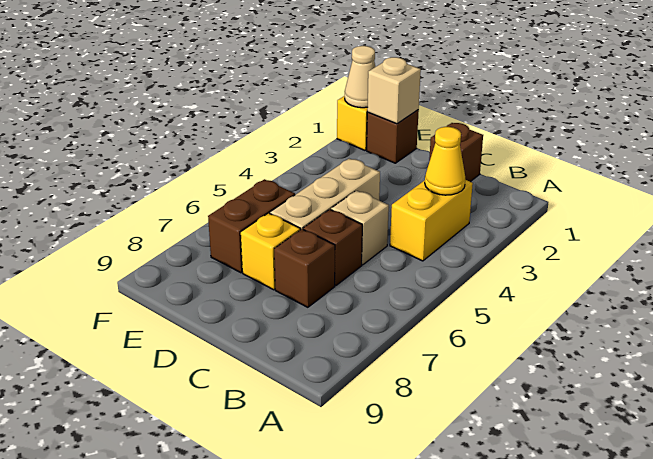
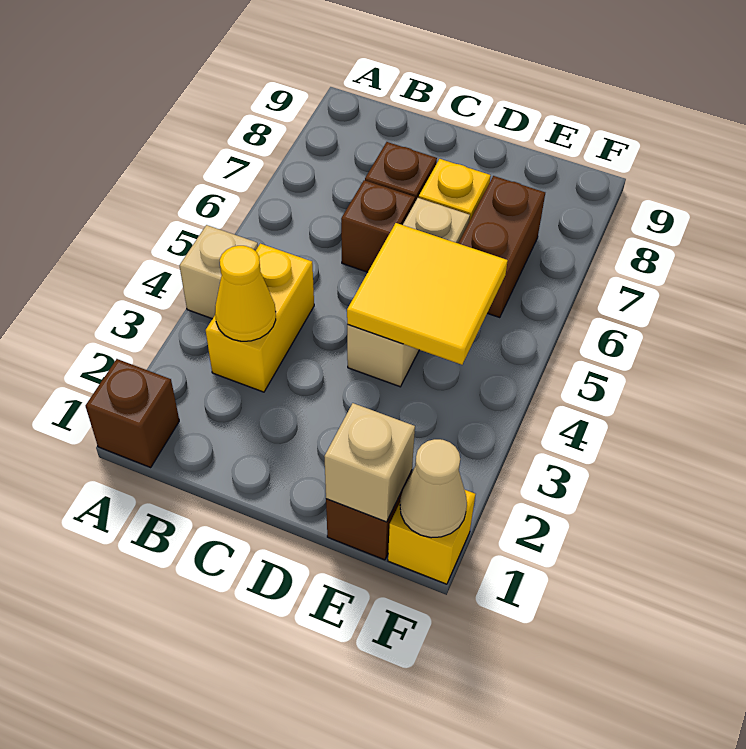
brown brick C1 level 1 -> brown brick A1 level 1
tan brick C5 level 1 -> tan brick A4 level 1
none -> yellow tile D4:E5 level 2

